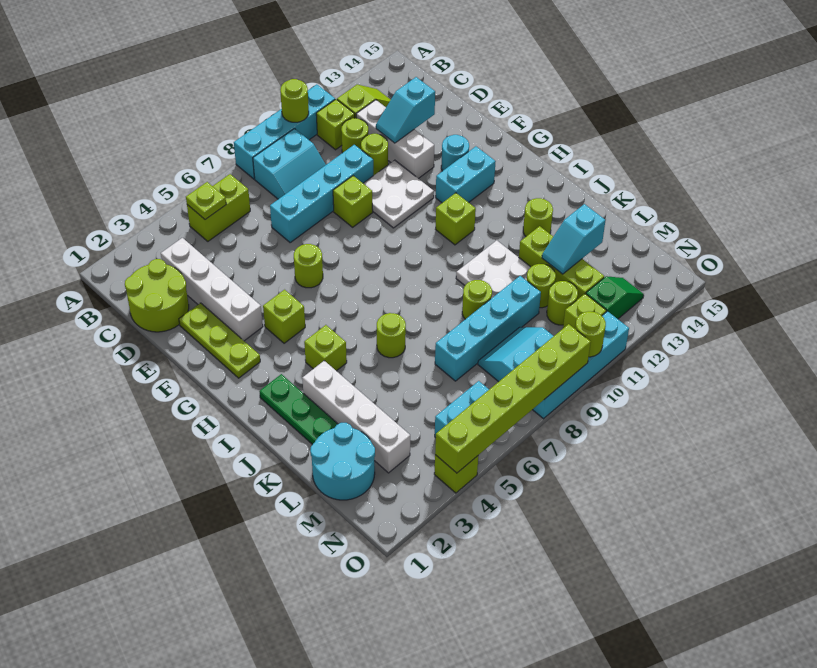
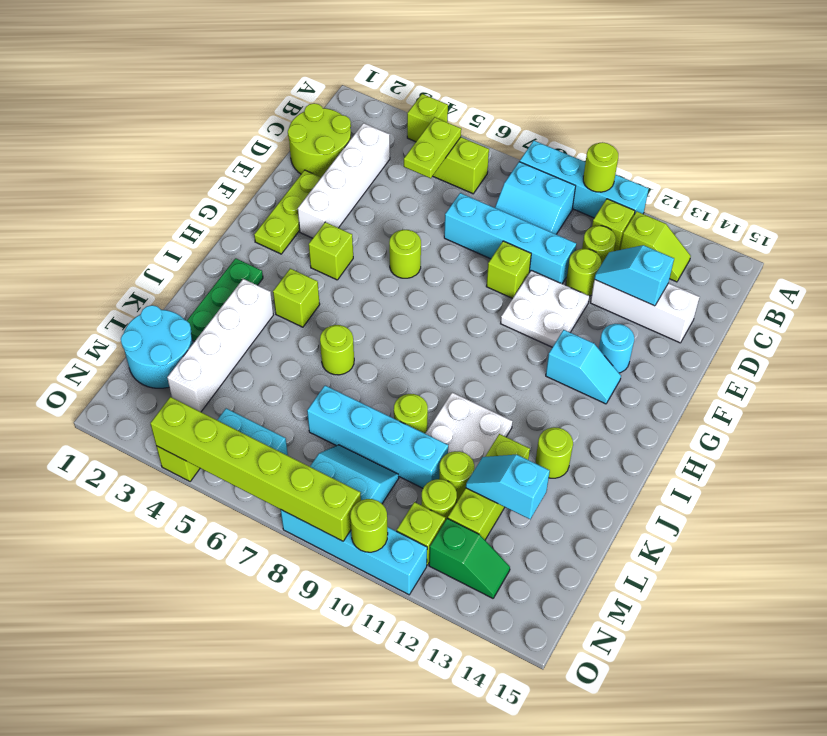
lime plate B5 level 2 -> lime plate B5:C5 level 2
white brick C12:E12 level 1 -> white brick D12:D14 level 1
cyan brick G12:G13 level 1 -> cyan slope G12:G13 level 1 top 12
lime brick H11 level 1 -> lime brick A4 level 1

